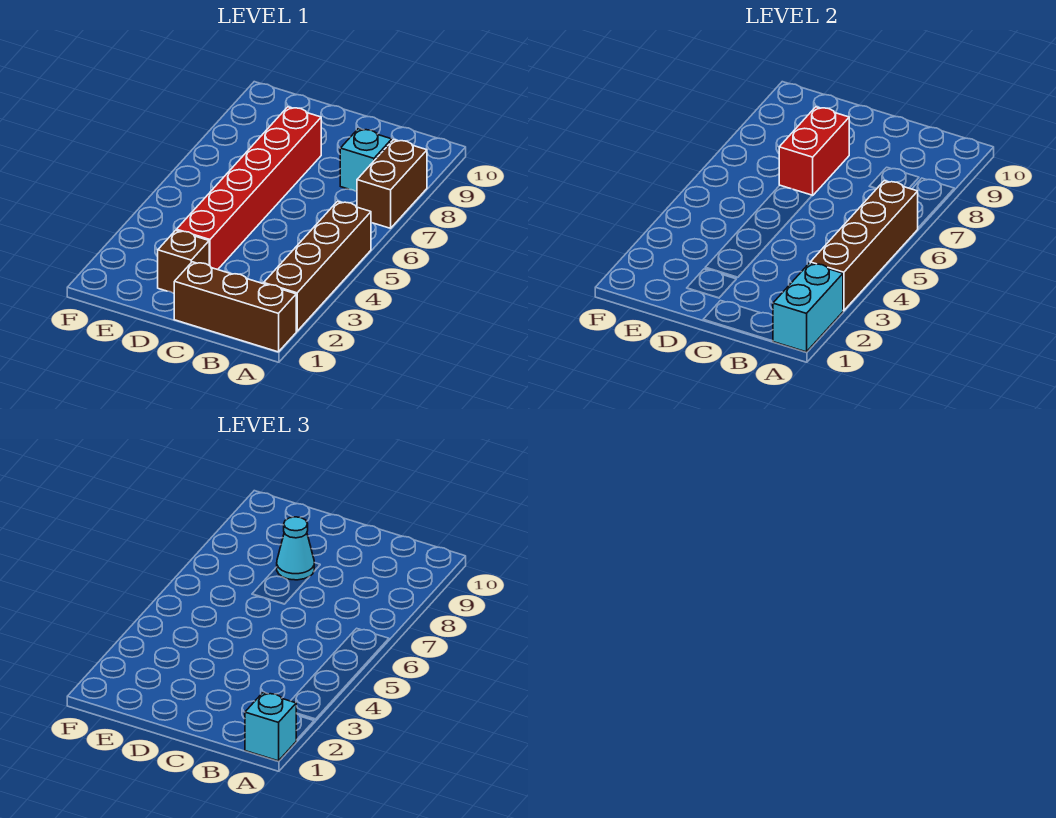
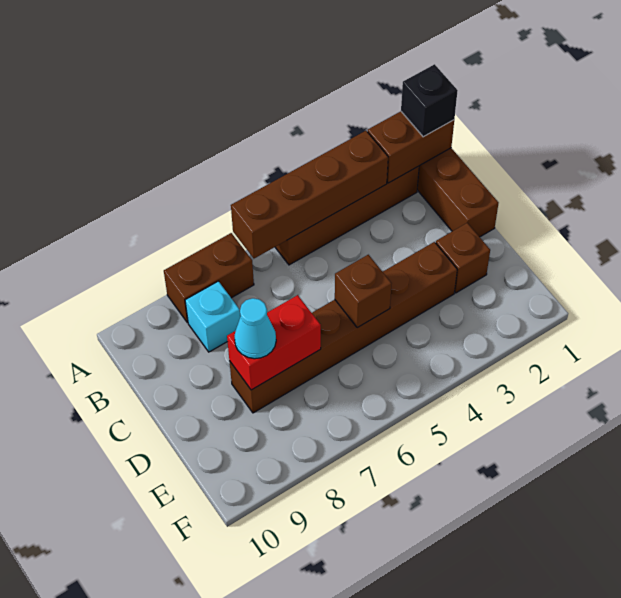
cyan brick A1:A2 level 2 -> brown brick A1:A2 level 2
cyan brick A1 level 3 -> black brick A1 level 3
red brick D3:D8 level 1 -> brown brick D3:D8 level 1
none -> brown brick D5 level 2

